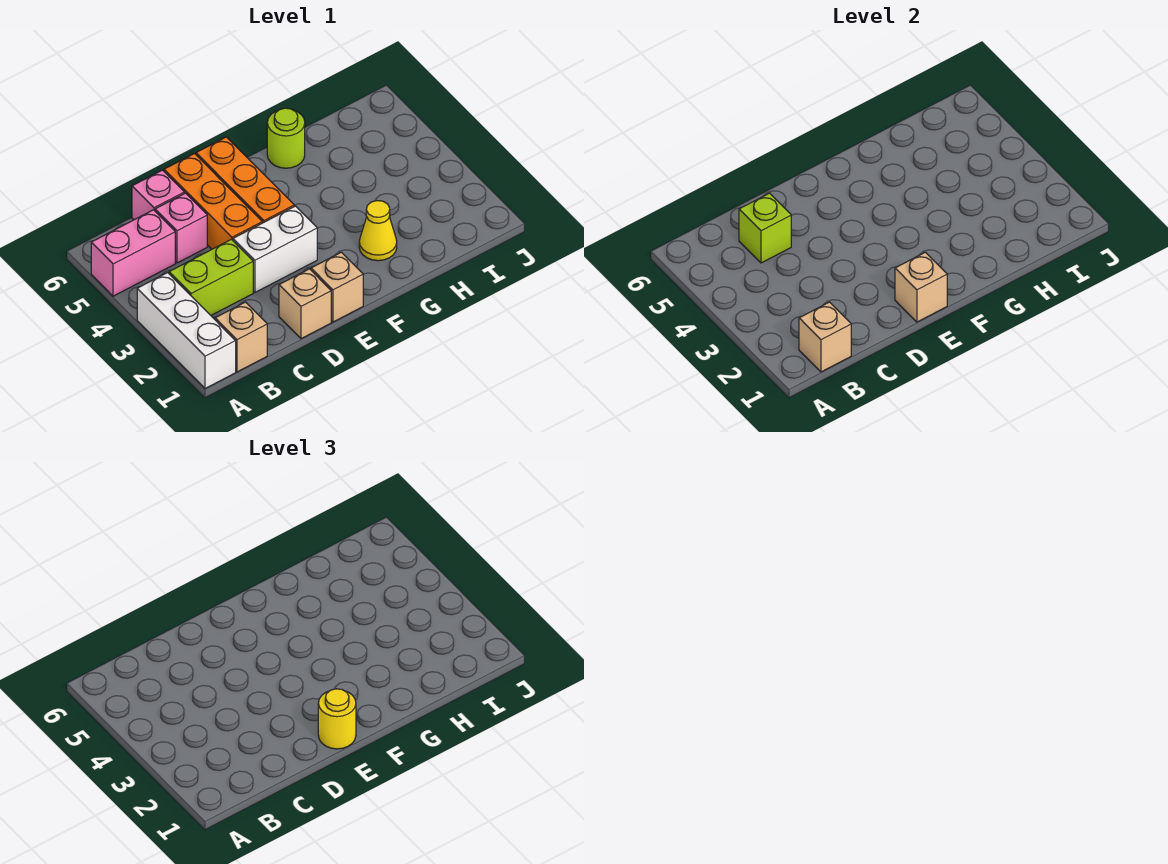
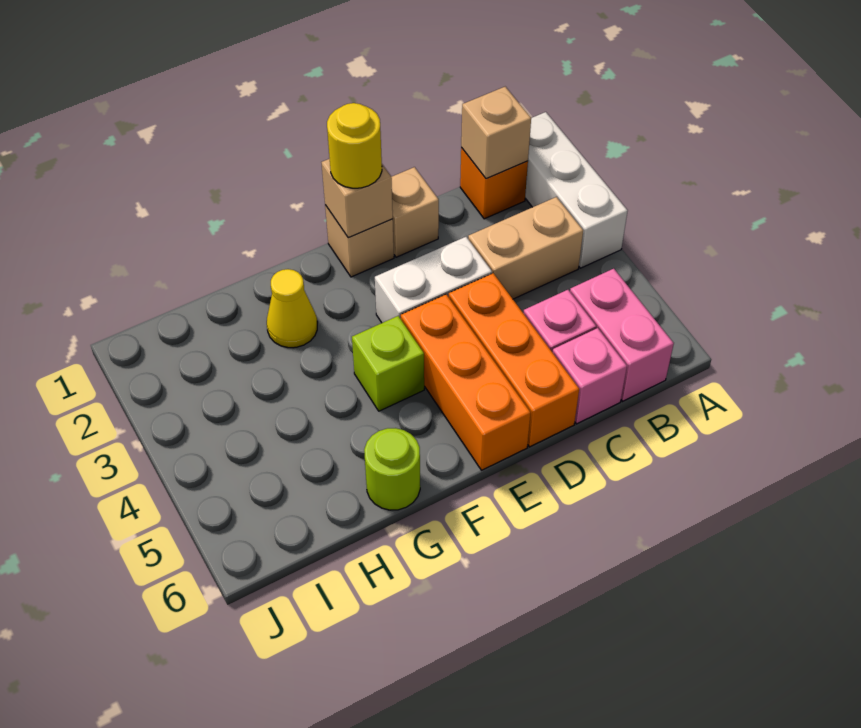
pink brick A5:B5 level 1 -> pink brick B5:B6 level 1
tan brick B1 level 1 -> orange brick B1 level 1
lime brick B3:C3 level 1 -> tan brick B3:C3 level 1
lime brick C5 level 2 -> lime brick F4 level 1

